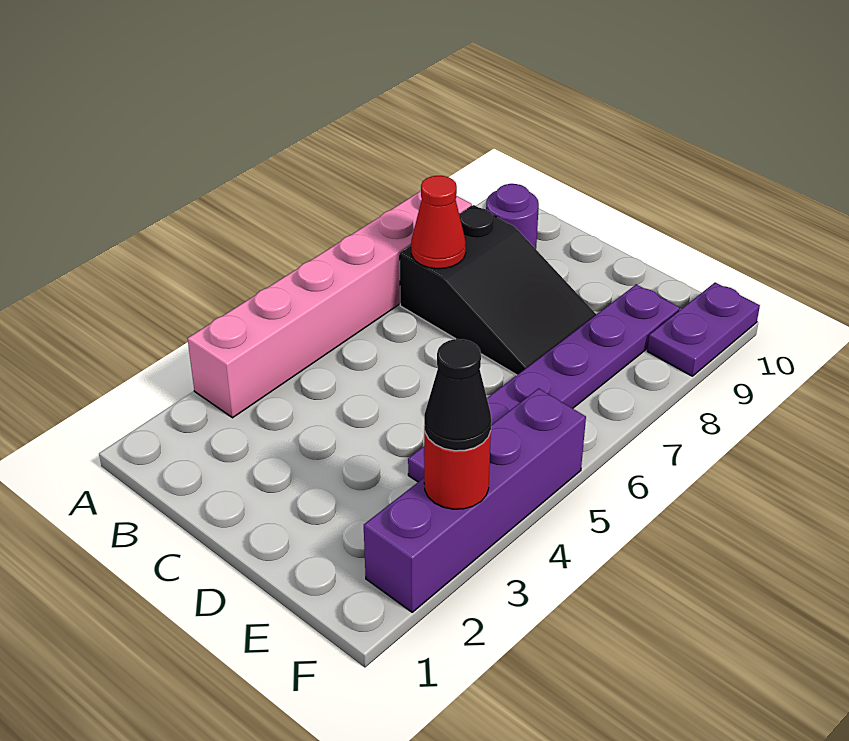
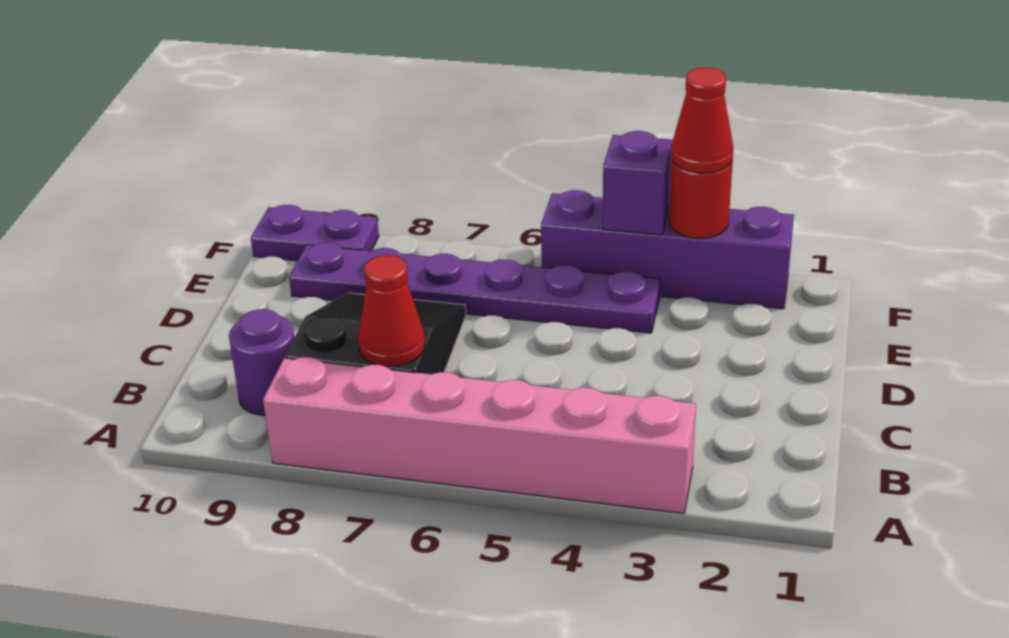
black cone F3 level 3 -> red cone F3 level 3
none -> purple brick F4 level 2

